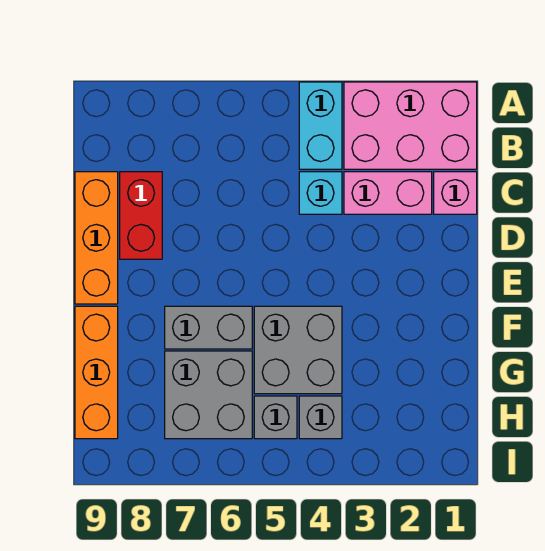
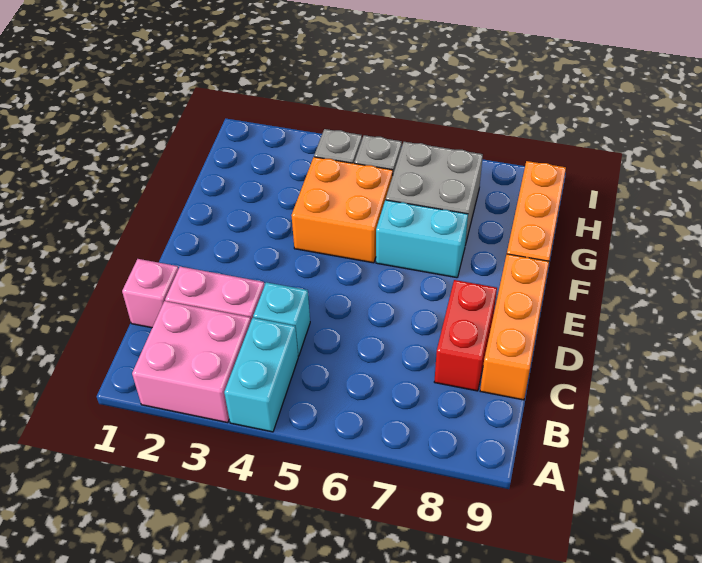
pink brick A1:B3 level 1 -> pink brick A2:B3 level 1
grey brick F4:G5 level 1 -> orange brick F4:G5 level 1
grey brick F6:F7 level 1 -> cyan brick F6:F7 level 1

